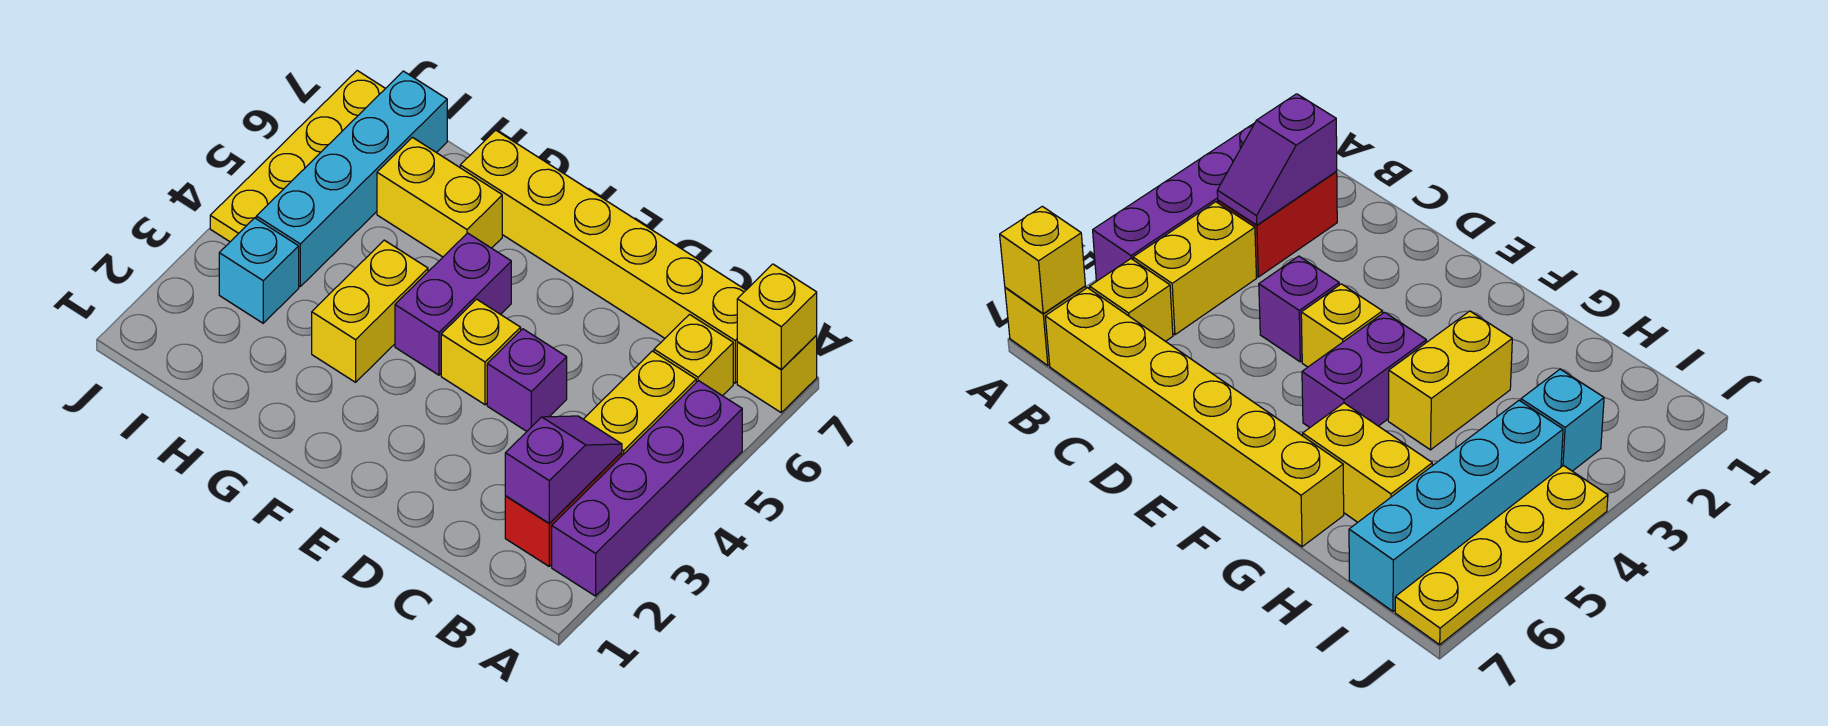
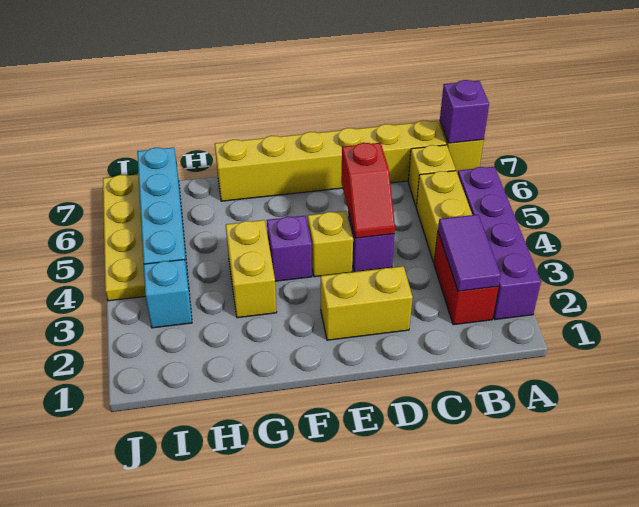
yellow brick A7 level 2 -> purple brick A7 level 2
purple slope B2:B3 level 2 top 2 -> purple tile B2:B3 level 2
none -> red slope D4:D5 level 2 top 5
purple brick F4:F5 level 1 -> purple brick F4 level 1
yellow brick G6:H6 level 1 -> yellow brick D2:E2 level 1

